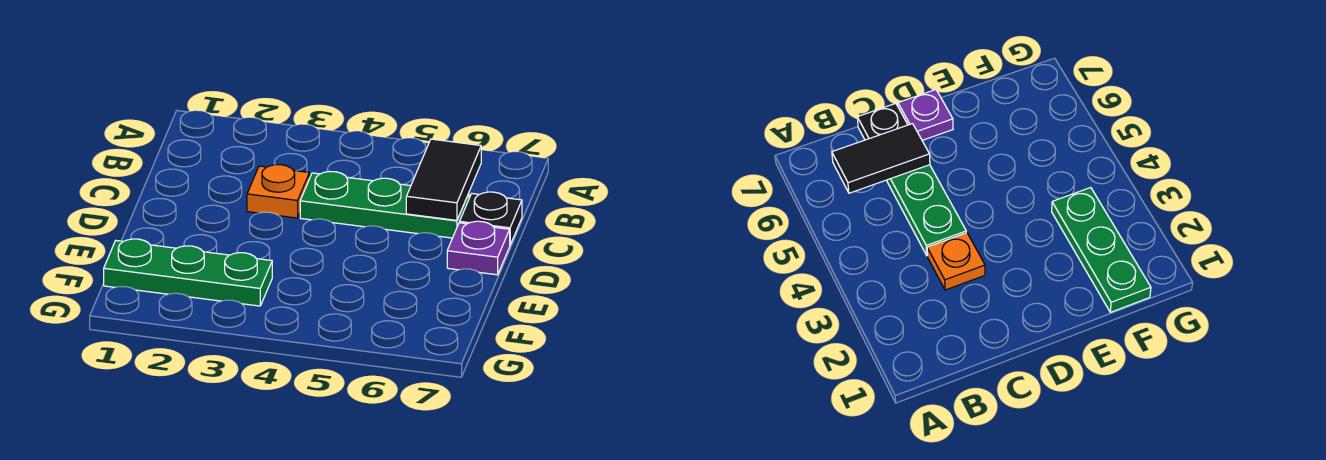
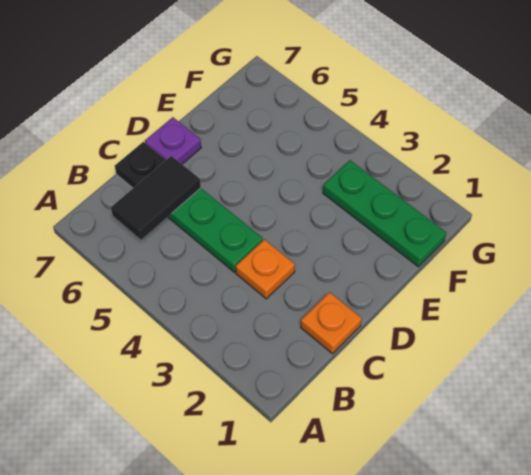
none -> orange plate C1 level 1

